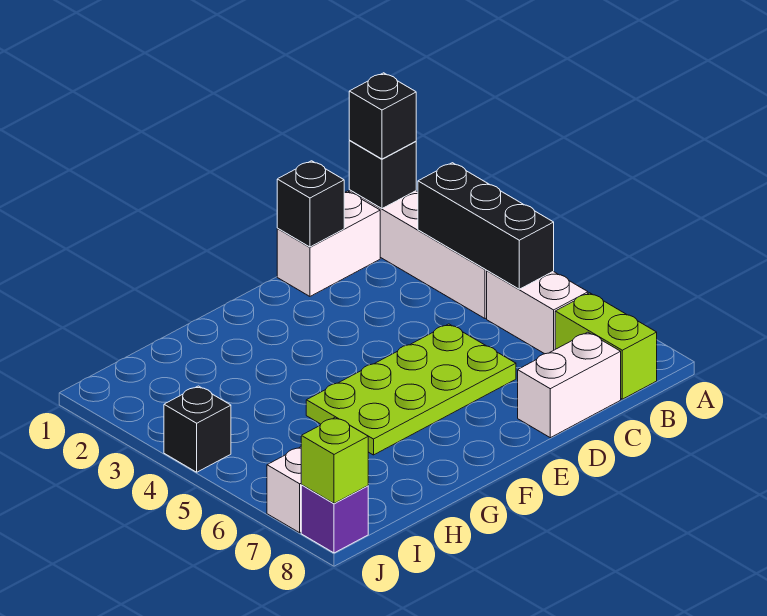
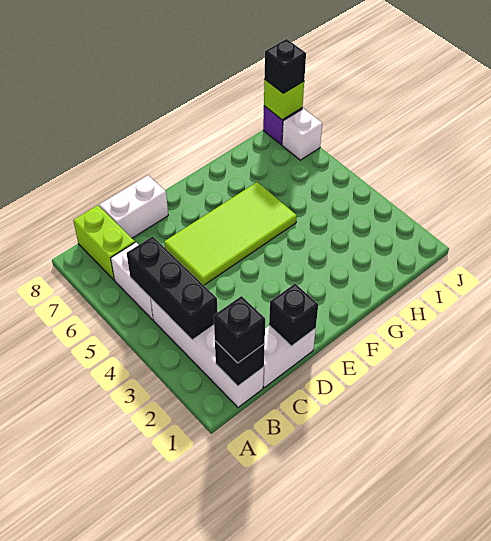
lime plate D5:G6 level 1 -> lime tile D5:G6 level 1
black brick J4 level 1 -> black brick J8 level 3

